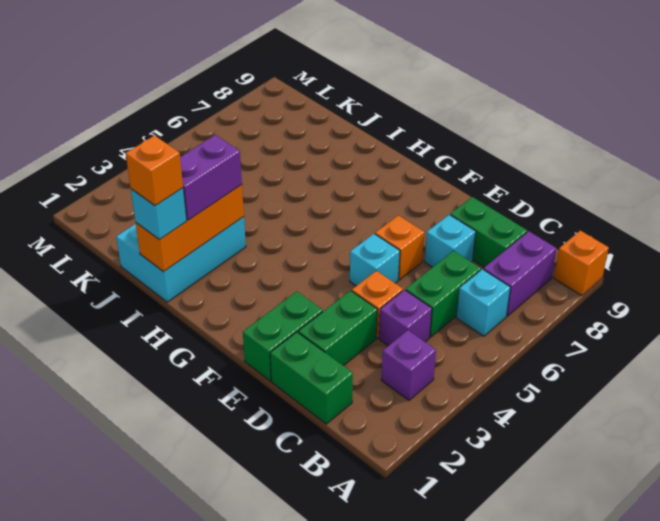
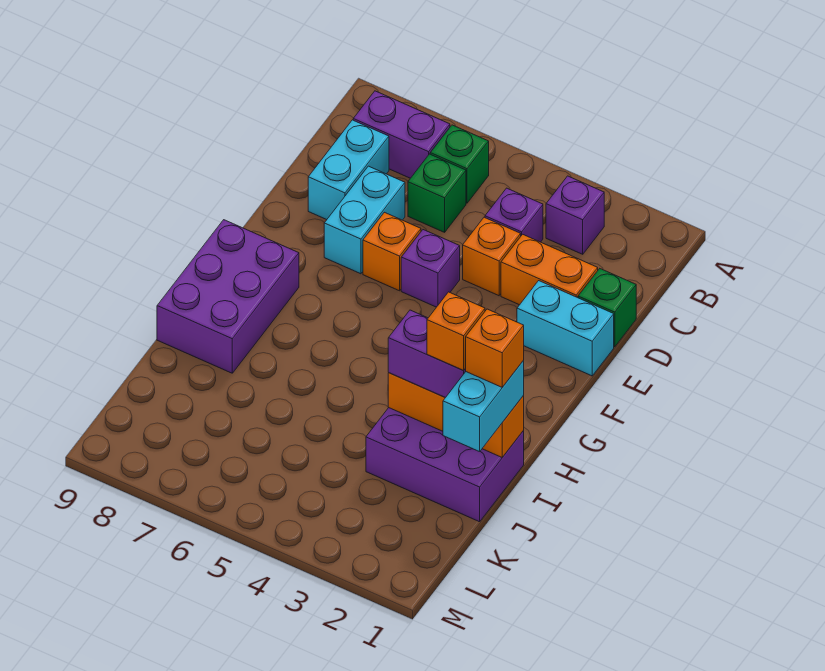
orange brick A9 level 1 -> orange brick I2 level 4
cyan brick B6 level 1 -> green brick B6 level 1
green brick C1:D1 level 1 -> green brick D1 level 1
green brick C5:C6 level 1 -> green brick C6 level 1
green brick C8:D8 level 1 -> cyan brick C8:D8 level 1
green brick D2:D3 level 1 -> orange brick D2:D3 level 1
cyan brick D7 level 1 -> cyan brick D7:E7 level 1
green brick E1:E2 level 1 -> cyan brick E1:E2 level 1
cyan brick E5 level 1 -> purple brick E5 level 1
none -> purple brick G8:I9 level 1
cyan brick I1:J3 level 1 -> purple brick I1:J3 level 1
cyan brick I1 level 3 -> cyan brick I1:J1 level 3

